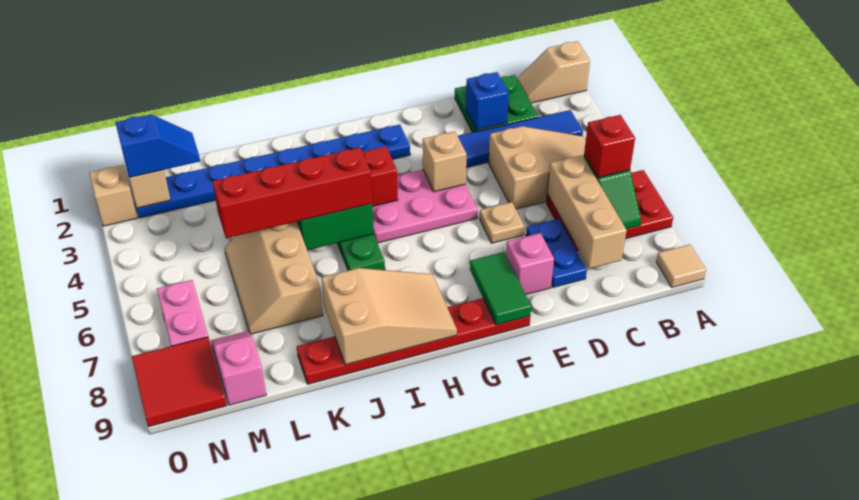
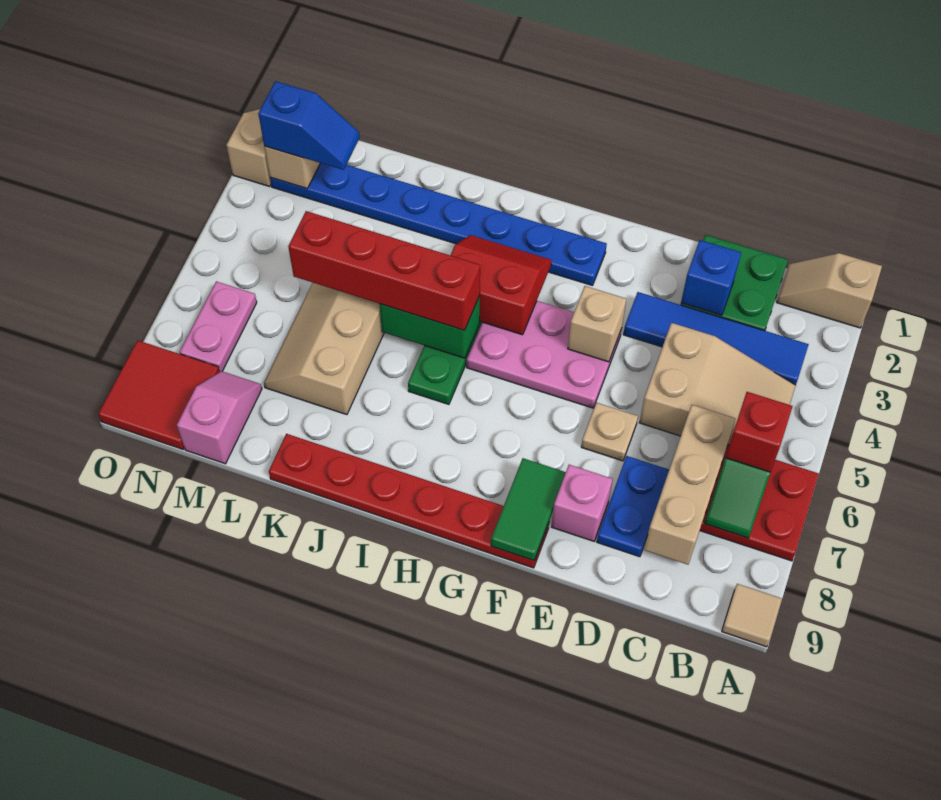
tan slope H8:J9 level 2 top J -> none

